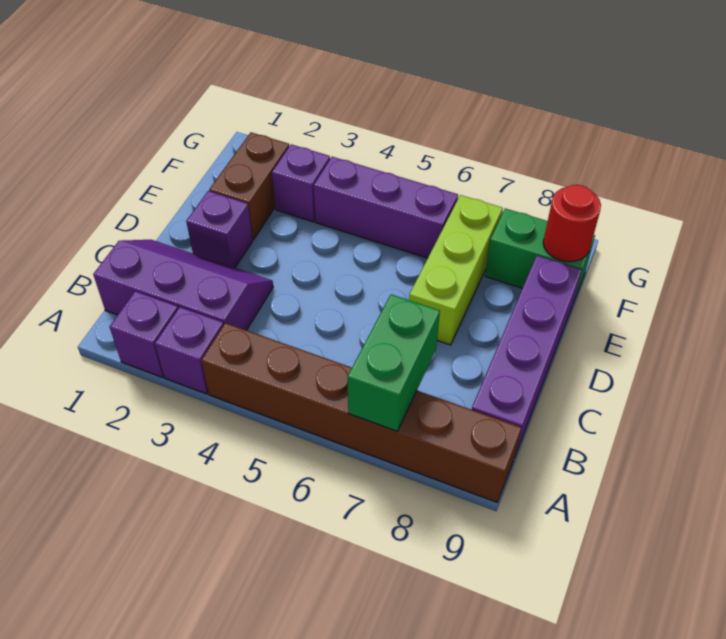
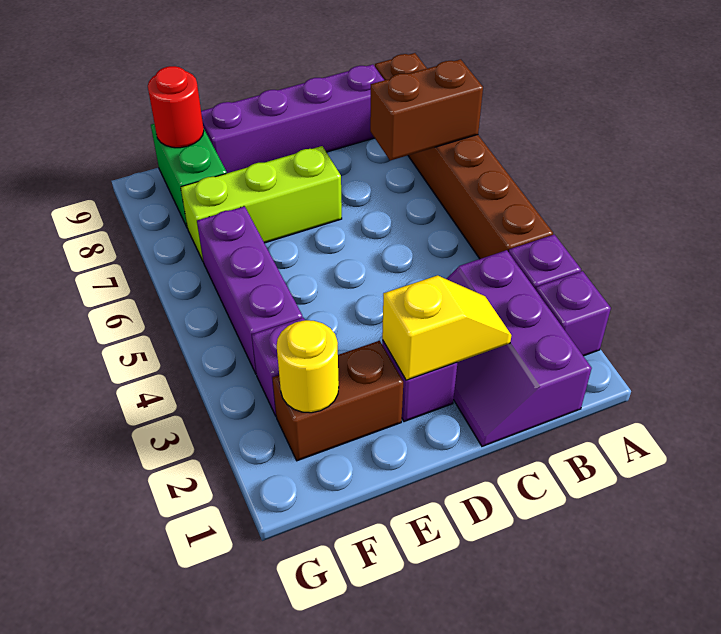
green brick A7:B7 level 2 -> brown brick A7:B7 level 2
none -> yellow slope C2:D2 level 2 top D
none -> yellow round brick F2 level 2

